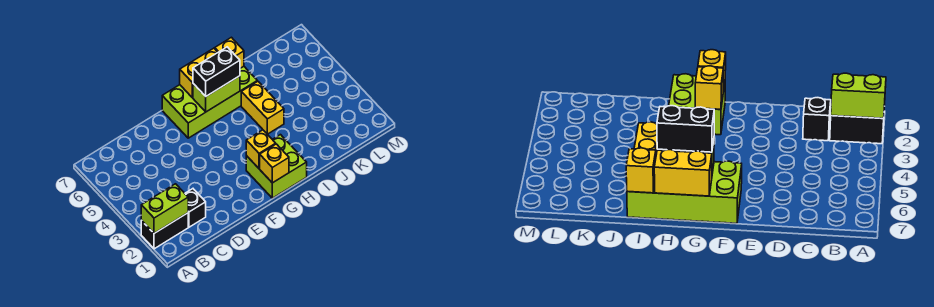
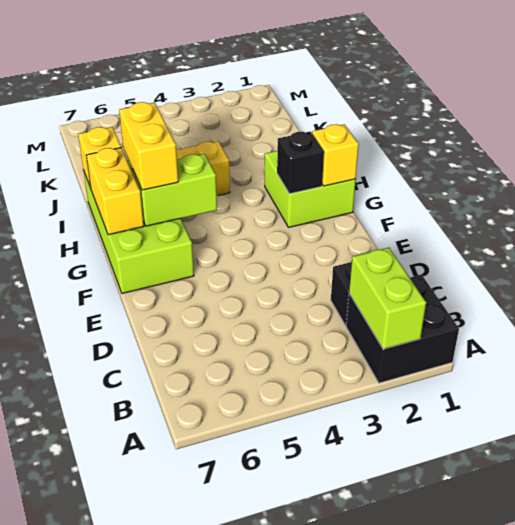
black brick A2:B2 level 1 -> black brick A1:B2 level 1
yellow brick G2 level 2 -> black brick G2 level 2
lime brick G6:H6 level 2 -> lime brick G5:G6 level 2
black brick G6:H6 level 3 -> yellow brick G6:H6 level 3

